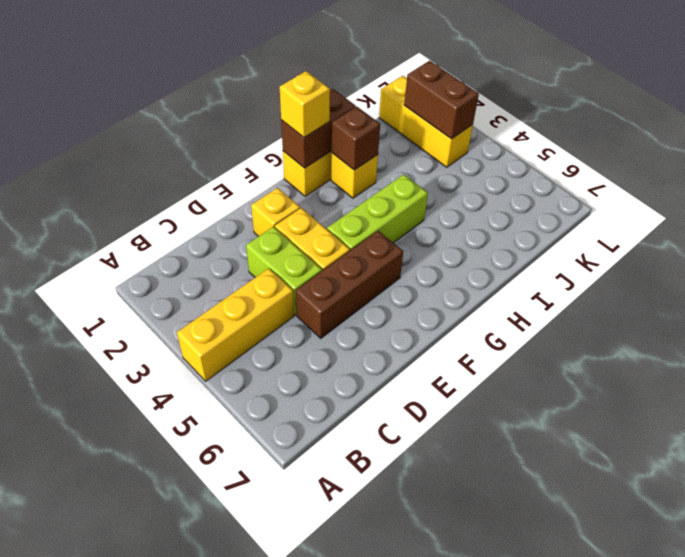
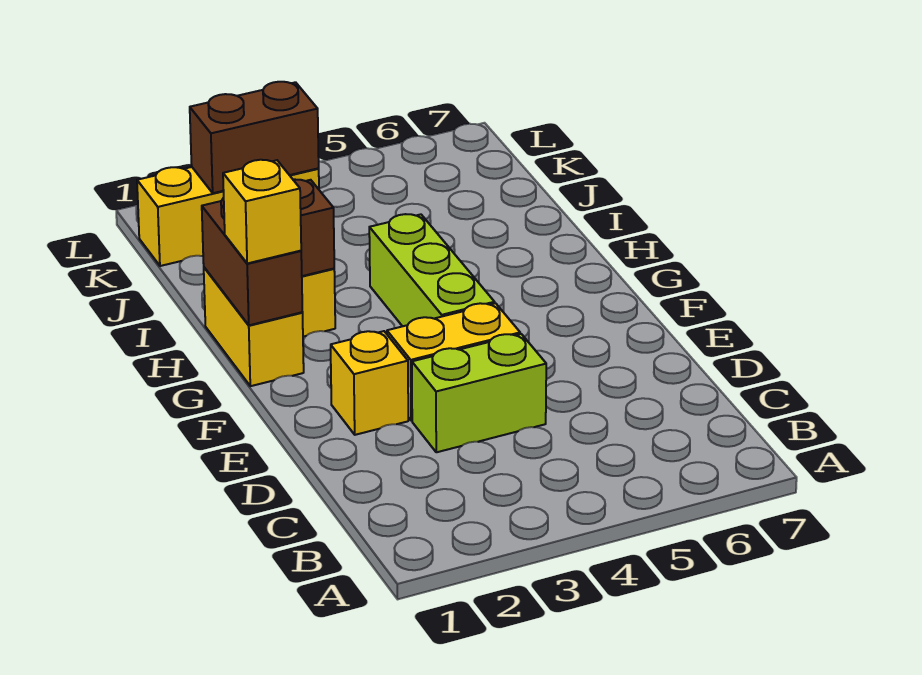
yellow brick A4:C4 level 1 -> none
brown brick D5:F5 level 1 -> none

